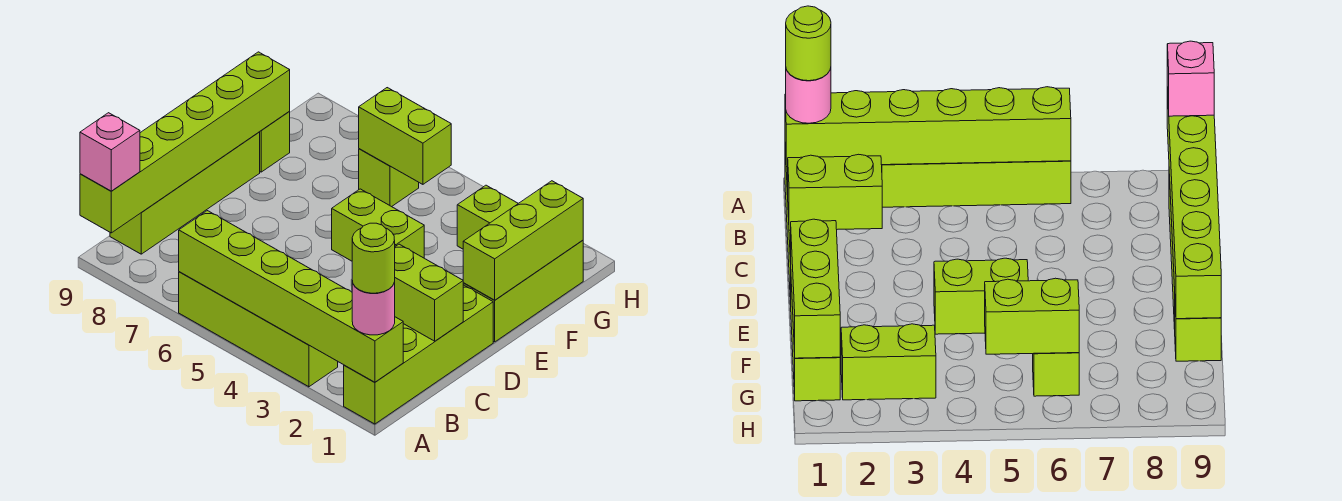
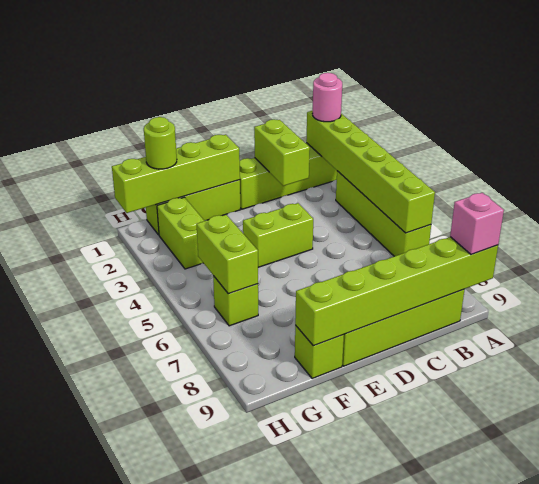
lime round brick A1 level 4 -> lime round brick G1 level 3
lime brick E1:G1 level 2 -> lime brick E1:H1 level 2
lime brick E4:E5 level 1 -> lime brick D4:E4 level 1

